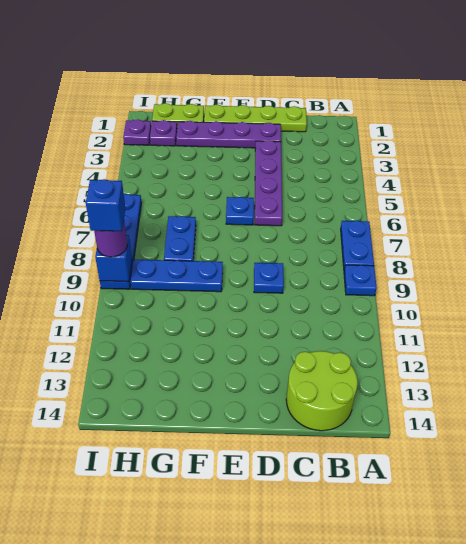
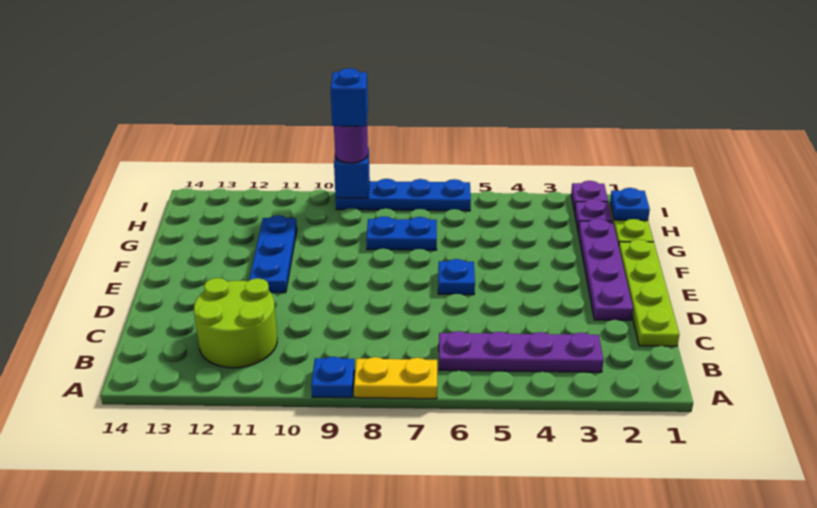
blue plate A7:A8 level 1 -> yellow plate A7:A8 level 1
lime round brick B13:C14 level 1 -> lime round brick B11:C12 level 1
purple plate D3:D6 level 1 -> purple plate B3:B6 level 1
blue plate D9 level 1 -> blue plate H1 level 2
blue plate F9:H9 level 1 -> blue plate E11:G11 level 1

